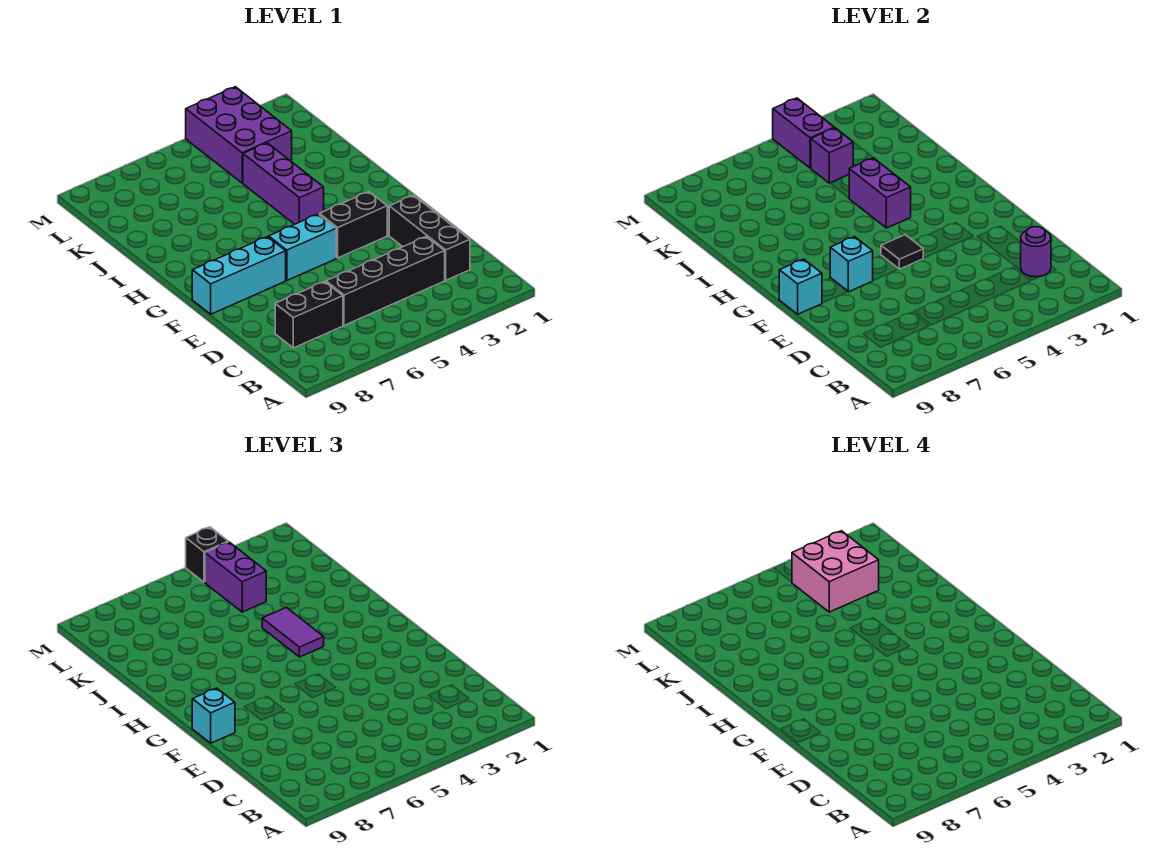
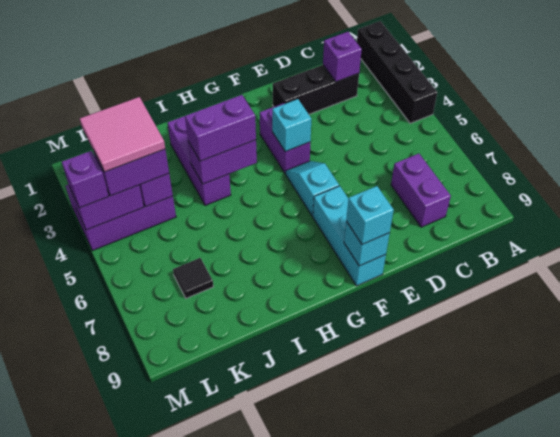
purple round brick C2 level 2 -> purple brick C2 level 2
black brick C3:C6 level 1 -> black brick A1:A4 level 1
black brick C7:C8 level 1 -> purple brick C7:C8 level 1
black brick F3:F4 level 1 -> purple brick F3:F4 level 1
cyan brick F5:F6 level 1 -> cyan slope F5:F6 level 1 top 6
black tile F5 level 2 -> black tile K7 level 1
cyan brick F7 level 2 -> cyan brick F4 level 2
purple brick H4:J4 level 1 -> purple brick I2:I4 level 1
purple tile H4:I4 level 3 -> purple brick H4:I4 level 3
pink brick K3:L4 level 4 -> pink tile K3:L4 level 4
black brick M4 level 3 -> purple brick M4 level 3

